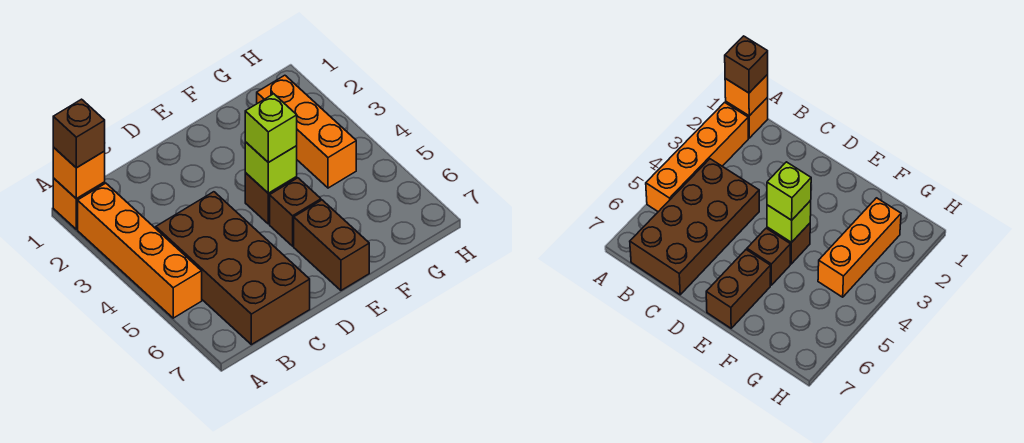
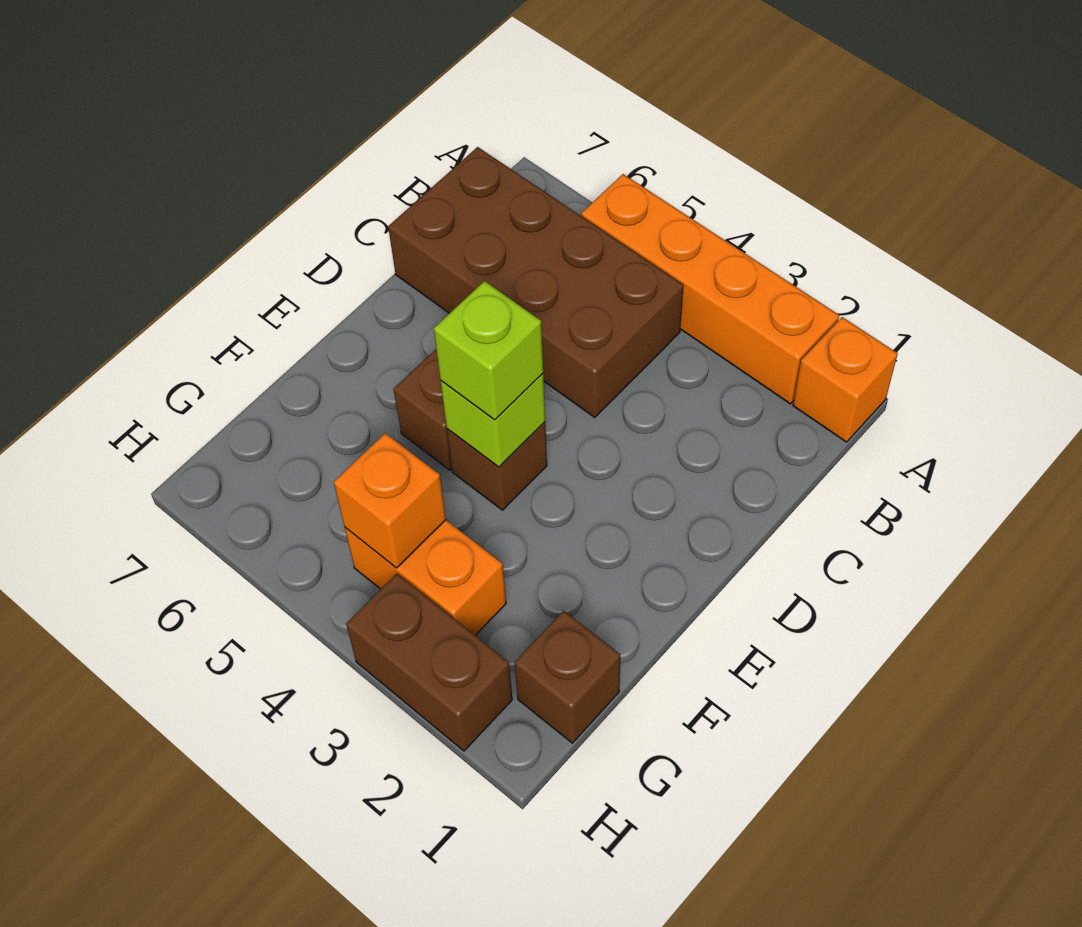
orange brick A1 level 2 -> orange brick G4 level 2
brown brick A1 level 3 -> brown brick G1 level 1
brown brick E6:E7 level 1 -> brown brick H2:H3 level 1
orange brick G2:G4 level 1 -> orange brick G3:G4 level 1

